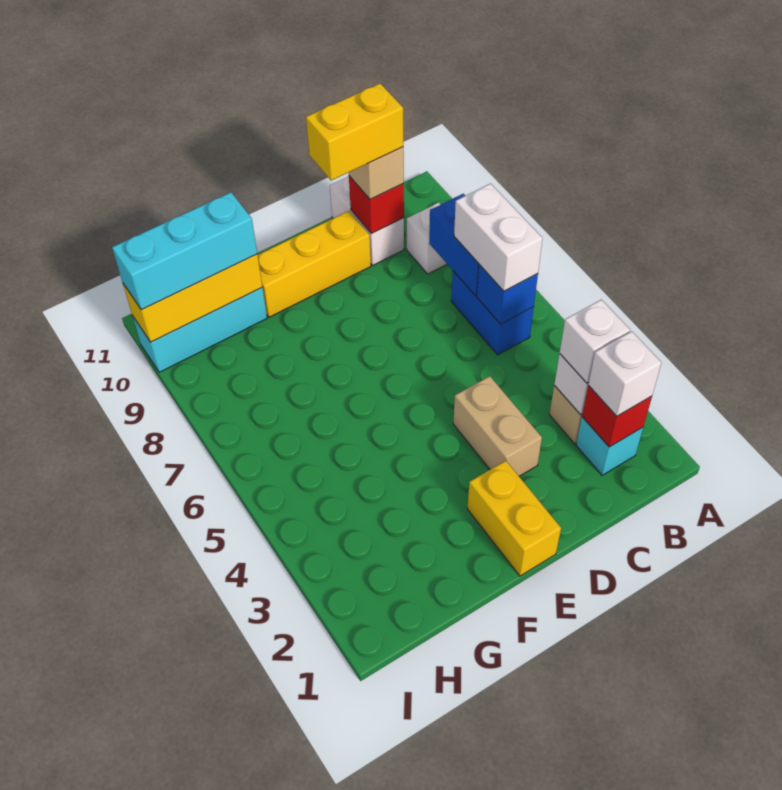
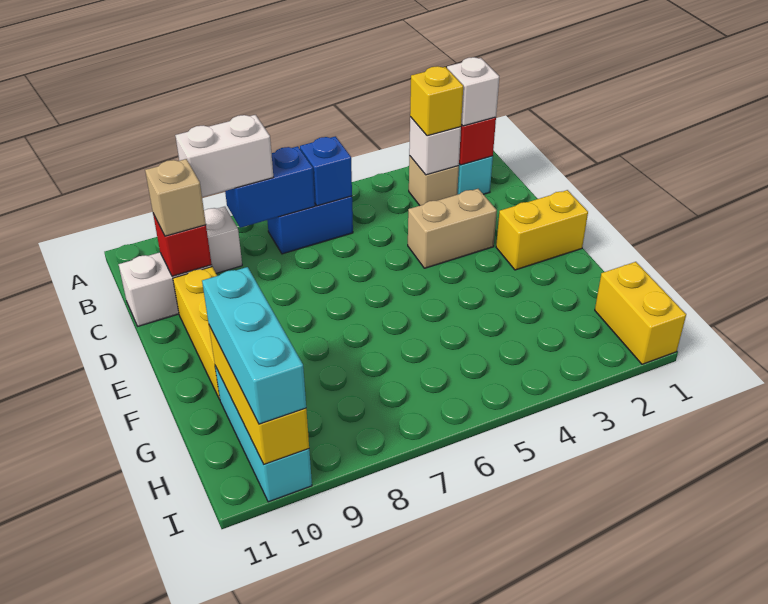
white brick B3 level 3 -> yellow brick B3 level 3
white brick B6:B7 level 3 -> white brick B8:B9 level 3
yellow brick C10:D10 level 4 -> yellow brick H1:I1 level 1

